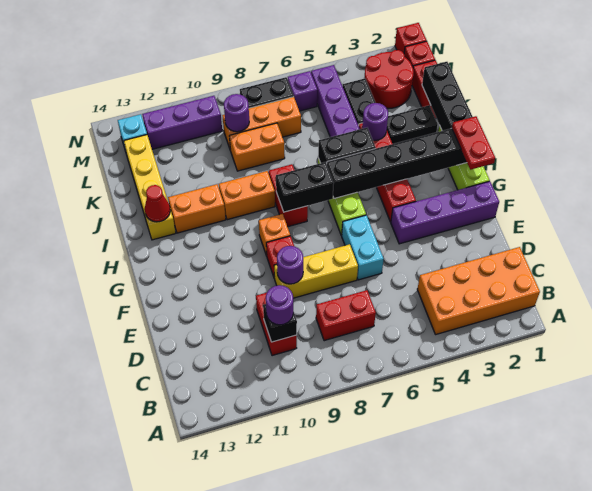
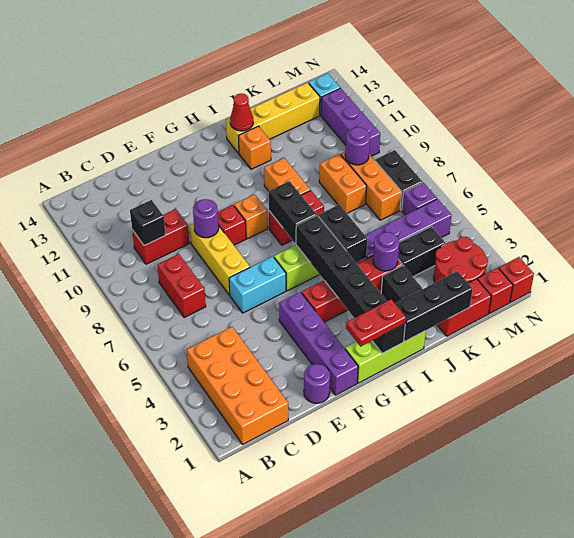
purple round brick C10 level 3 -> purple round brick E1 level 1
orange brick I11:I12 level 1 -> orange brick I12 level 1

